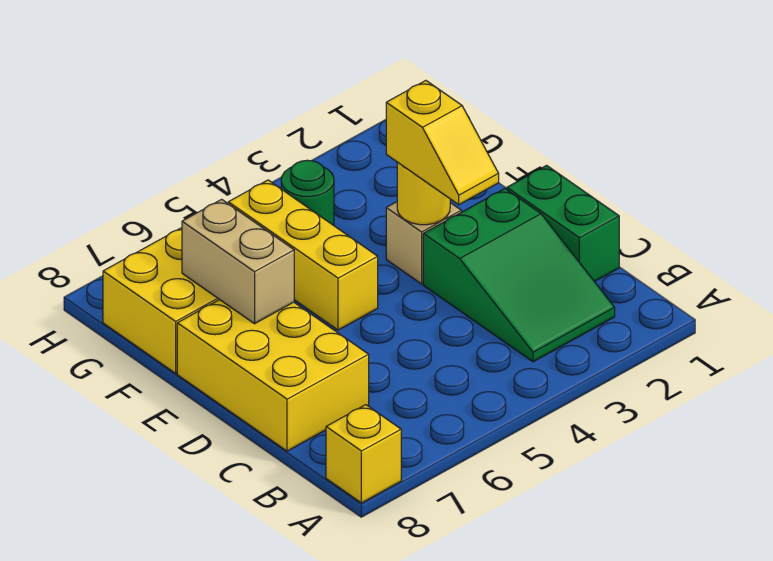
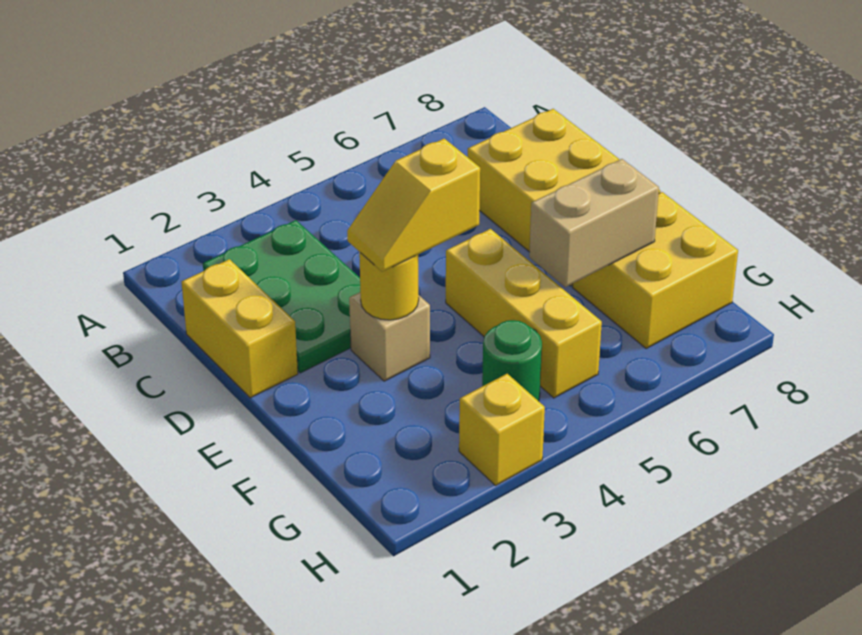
yellow brick A8 level 1 -> yellow brick H3 level 1
green slope B2:D3 level 1 top D -> green plate B2:D3 level 1
green brick C1:D1 level 1 -> yellow brick C1:D1 level 1
yellow slope D3:E3 level 3 top E -> yellow slope E3:E4 level 3 top 4
tan brick E7:F7 level 2 -> tan brick F6:F7 level 2

